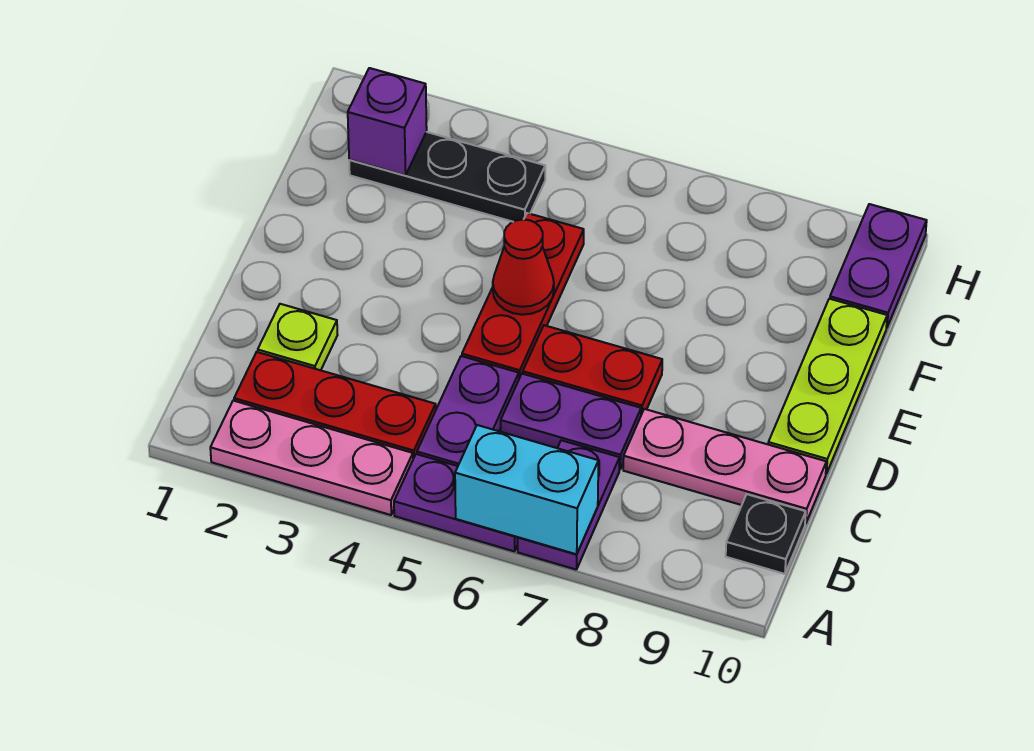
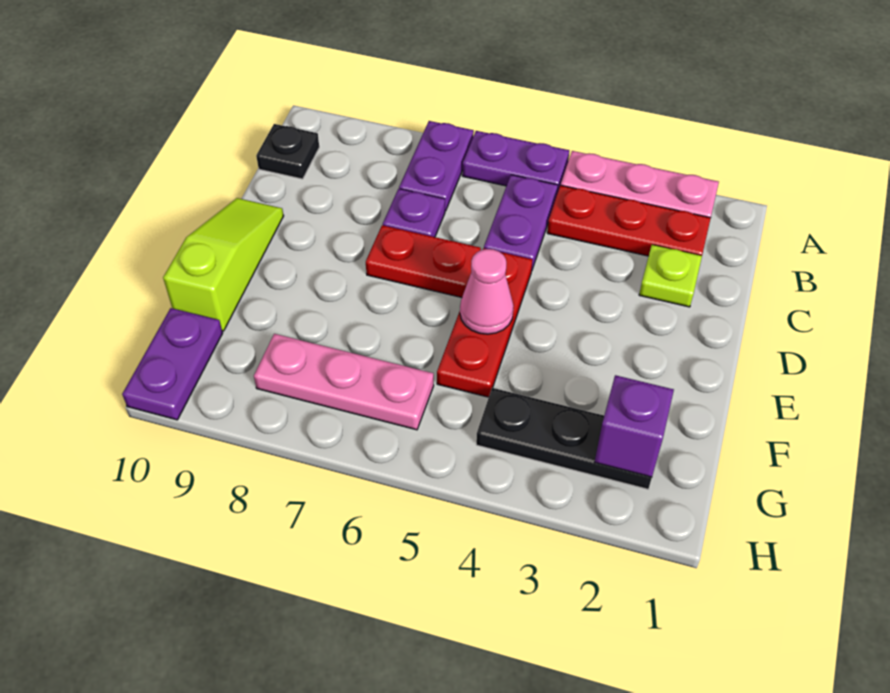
cyan brick A6:A7 level 2 -> none
purple plate C6:C7 level 1 -> purple plate C7 level 1
pink plate C8:C10 level 1 -> pink plate G6:G8 level 1
lime plate D10:F10 level 1 -> lime slope D10:F10 level 1 top F
red cone E5 level 2 -> pink cone E5 level 2

